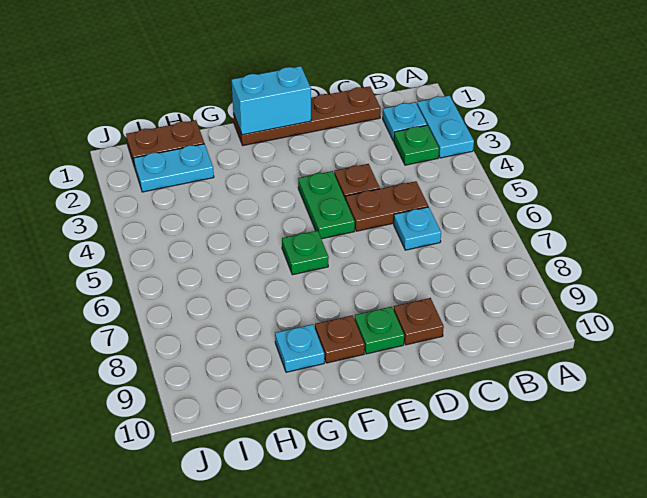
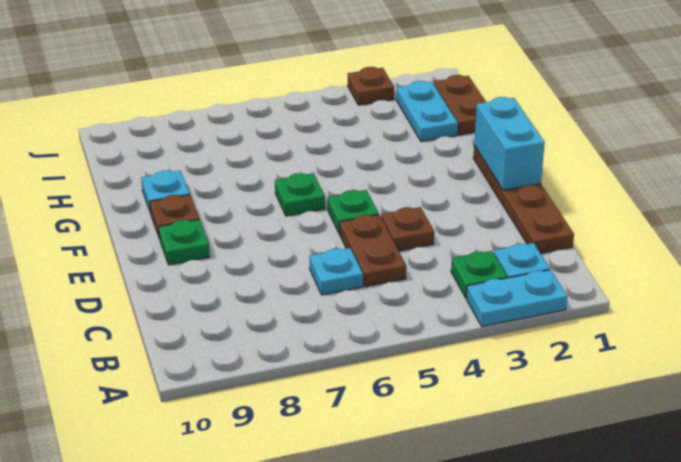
brown plate D9 level 1 -> brown plate J3 level 1
green plate E4:E5 level 1 -> green plate E5 level 1

